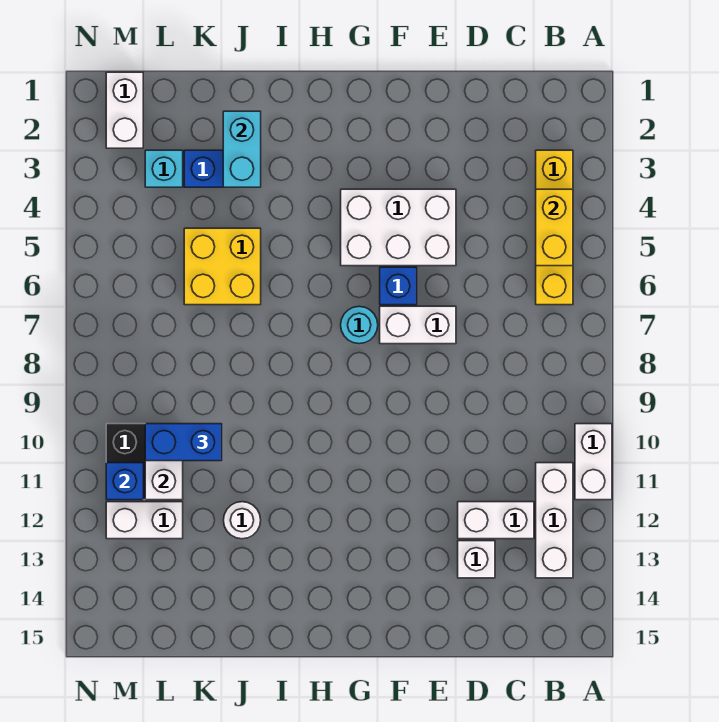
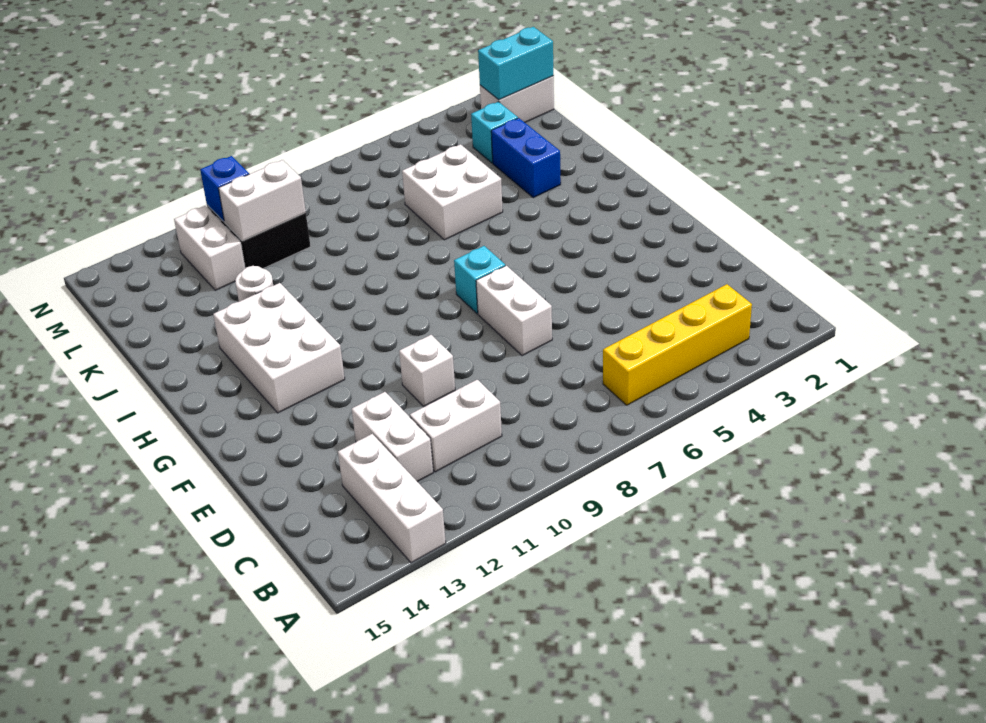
white brick A10:A11 level 1 -> white brick C10:C11 level 1
yellow brick B4:B5 level 2 -> none
white brick B11:B13 level 1 -> white brick A13:C13 level 1
white brick D13 level 1 -> white brick E10 level 1
white brick E4:G5 level 1 -> white brick G12:I13 level 1
blue brick F6 level 1 -> none
cyan round brick G7 level 1 -> cyan brick G7 level 1
cyan brick J2:J3 level 2 -> cyan brick M1:M2 level 2
yellow brick J5:K6 level 1 -> white brick J5:K6 level 1
blue brick K10:L10 level 3 -> none

